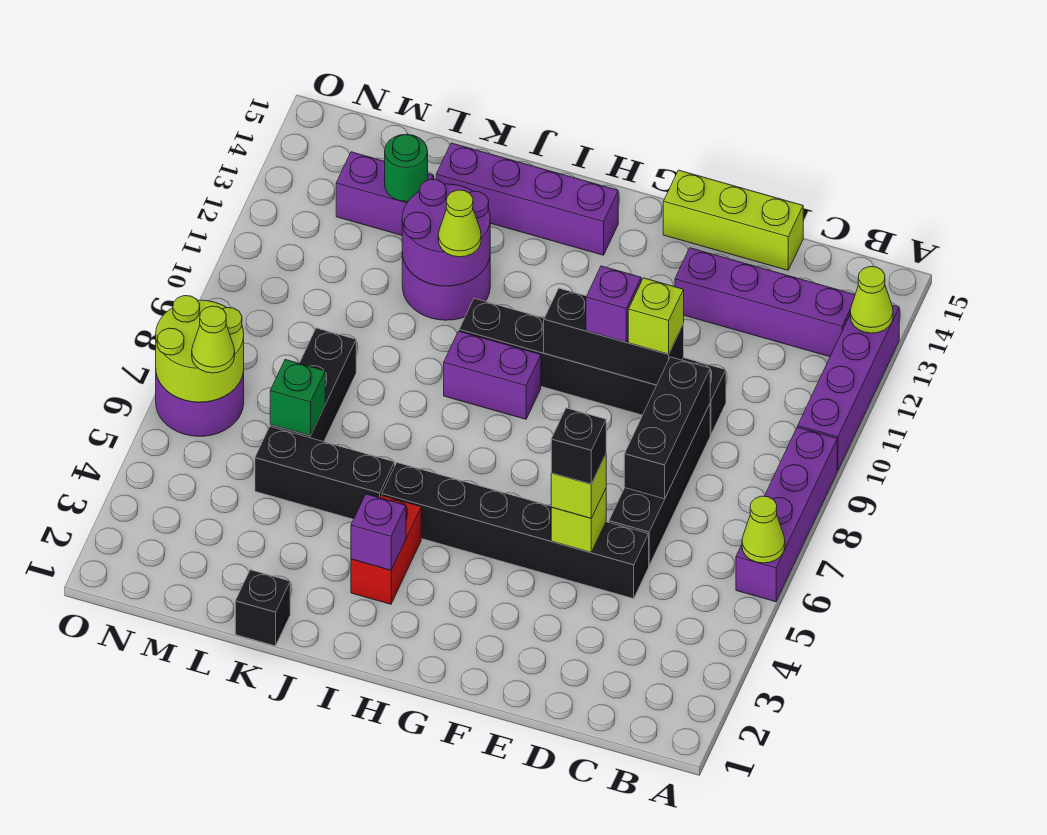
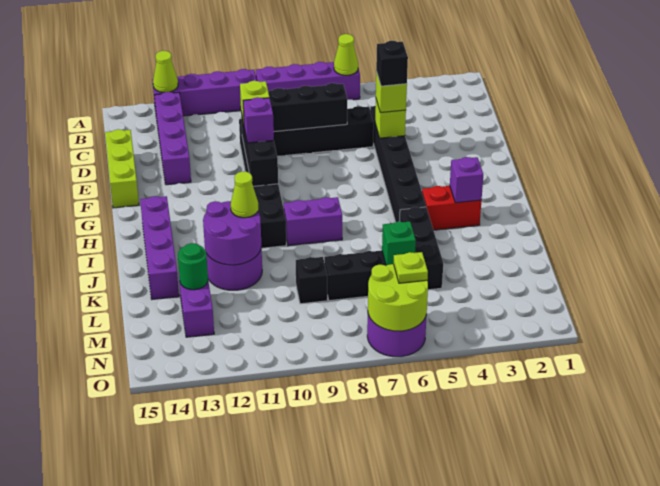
purple brick H9:I9 level 1 -> purple brick I8:I9 level 1
black brick K1 level 1 -> black brick L9 level 1
lime cone N6 level 3 -> lime plate N6 level 3

